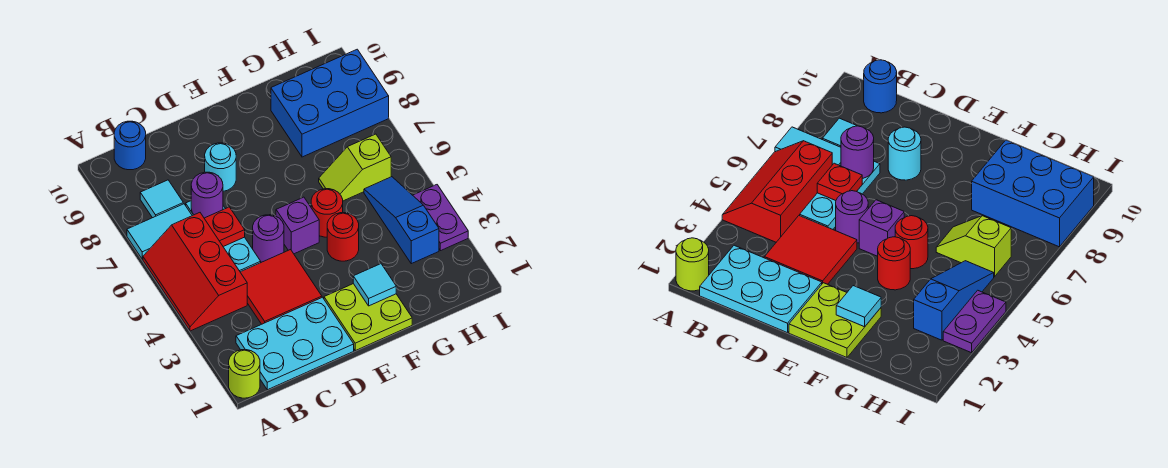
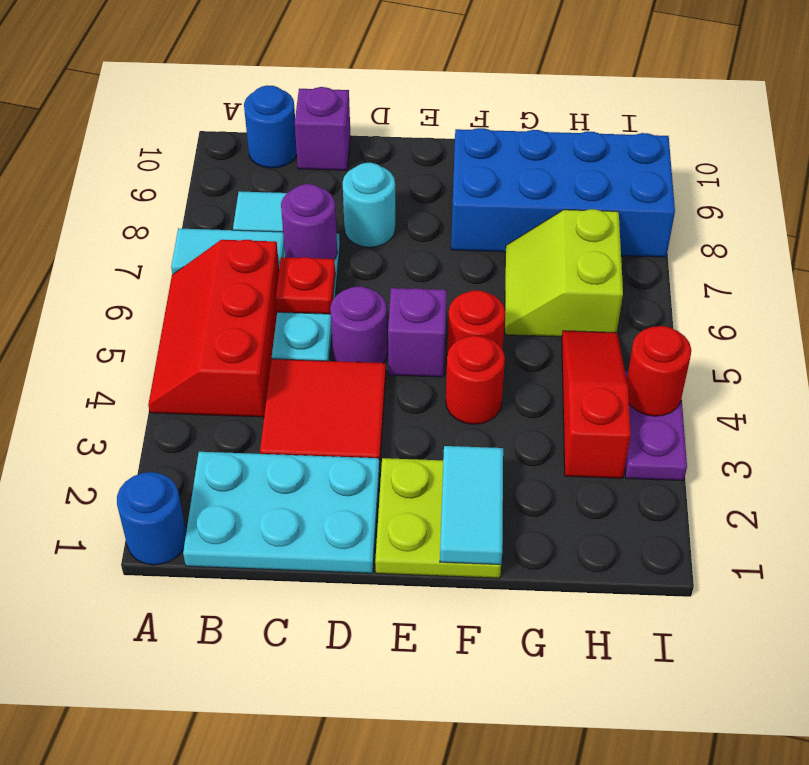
lime round brick A1 level 1 -> blue round brick A1 level 1
none -> purple brick C10 level 1
cyan tile F2 level 2 -> cyan tile F1:F2 level 2
lime slope G6:H6 level 1 top H -> lime slope G6:H7 level 1 top H
blue brick G8:I9 level 1 -> blue brick F8:I9 level 1
blue slope H3:H5 level 1 top 3 -> red slope H3:H5 level 1 top 3
none -> red round brick I4 level 2

